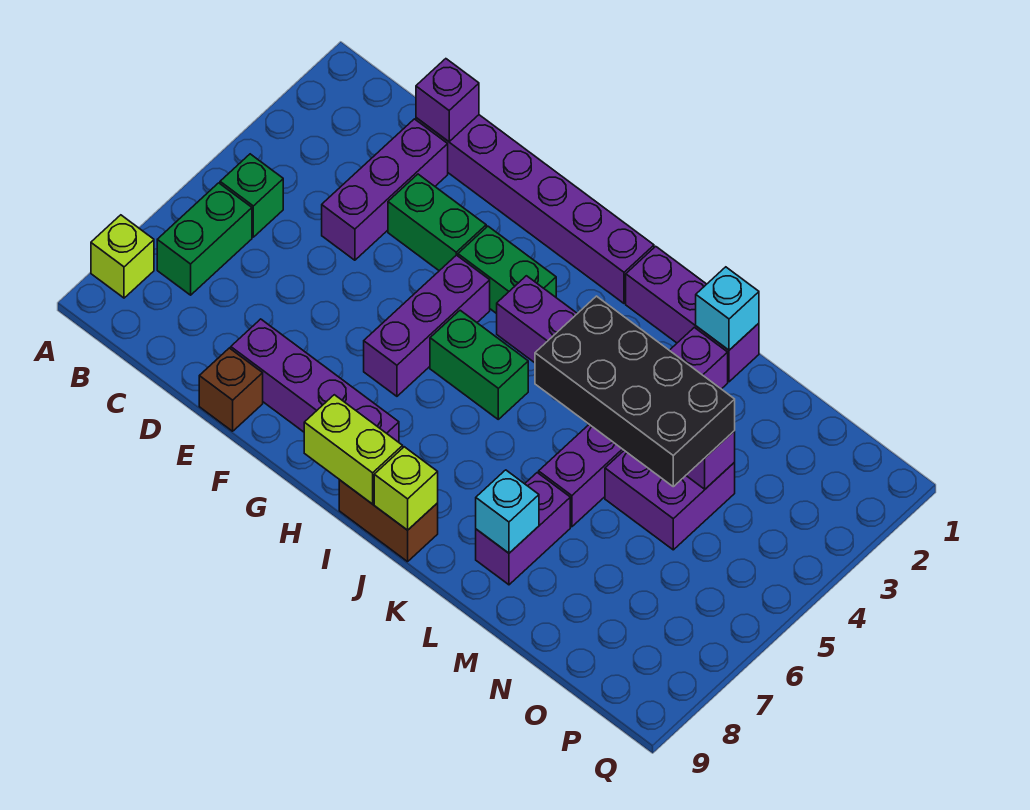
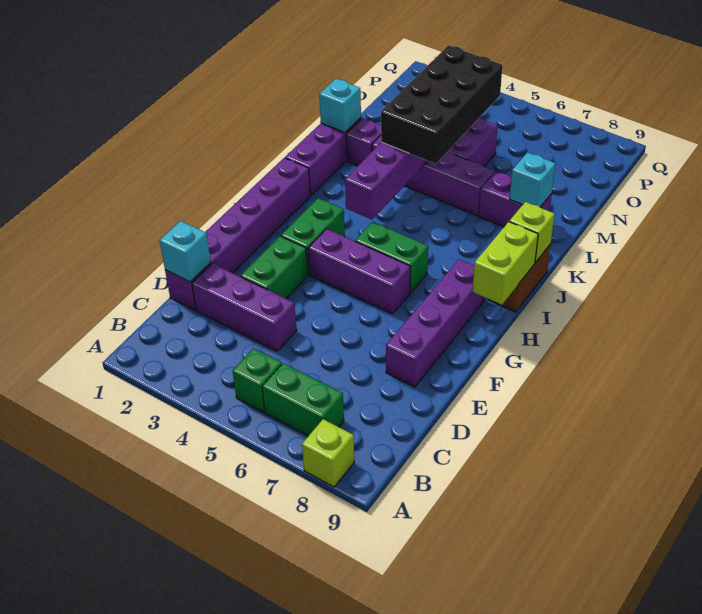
purple brick D1 level 2 -> cyan brick D1 level 2
brown brick E9 level 1 -> none
green brick H5:I5 level 1 -> green brick H5:H6 level 1

